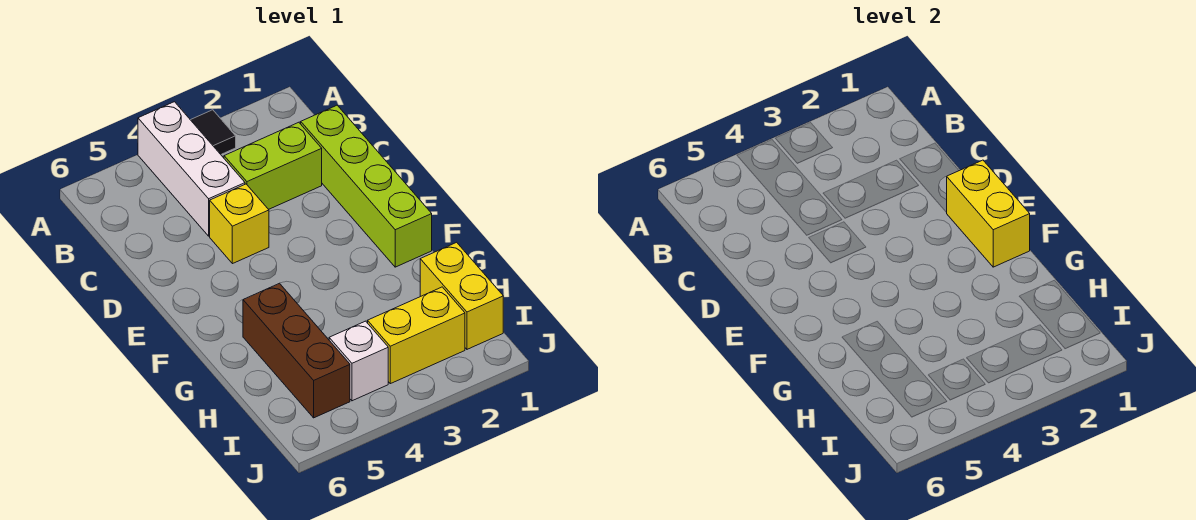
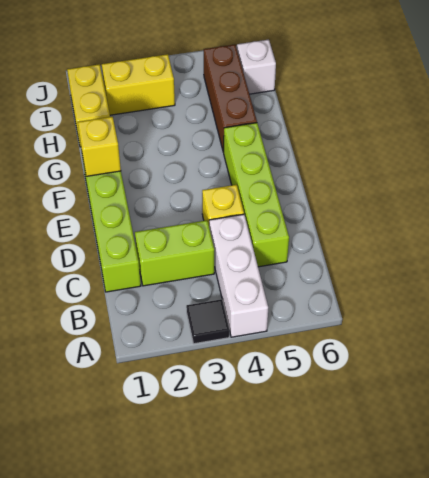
none -> lime brick C5:F5 level 1
yellow brick E1:F1 level 2 -> yellow brick F1 level 2
white brick I4 level 1 -> white brick I6 level 1

